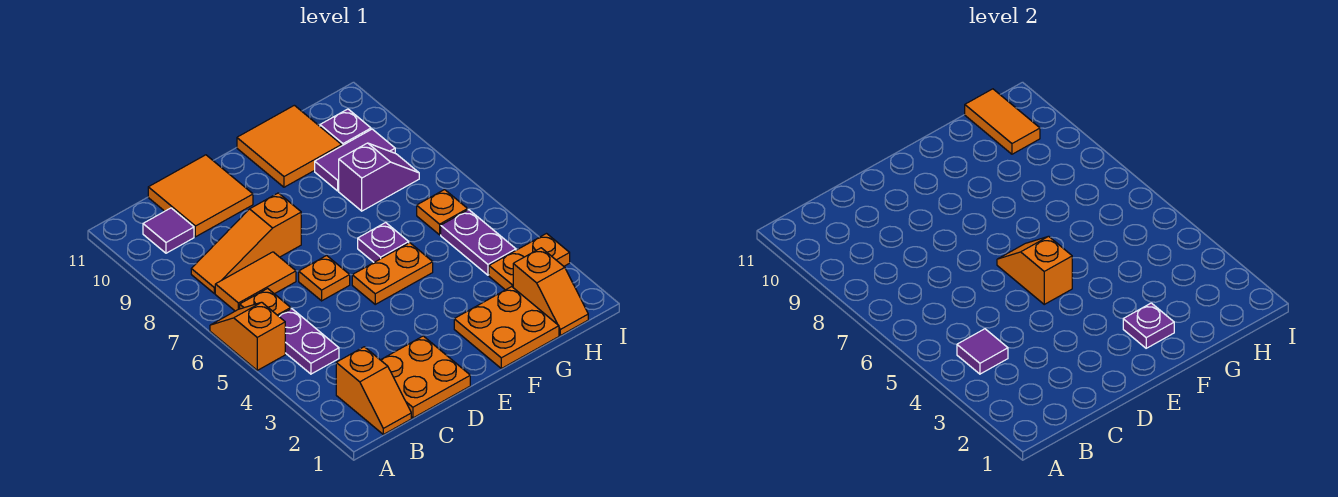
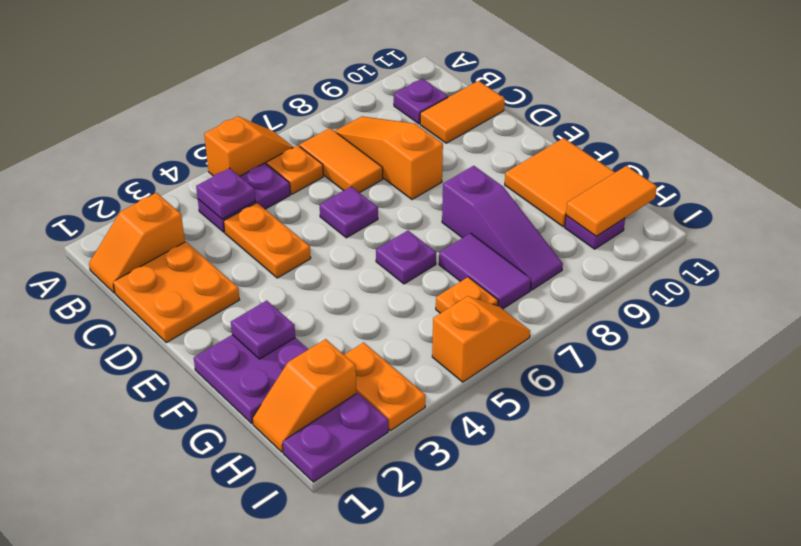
purple tile B4 level 2 -> purple plate B4 level 2
purple tile B10 level 1 -> purple plate B10 level 1
orange tile C10:D11 level 1 -> orange tile C10:C11 level 1
orange plate D6 level 1 -> purple plate D6 level 1
orange plate E5:F5 level 1 -> orange plate C4:D4 level 1
orange slope E5:E6 level 2 top 5 -> orange slope I5:I6 level 1 top 5
orange plate F1:G2 level 1 -> purple plate F1:G2 level 1
purple slope G8:H8 level 1 top G -> purple slope F8:H8 level 1 top F
purple tile G9:H9 level 1 -> purple tile G7:H7 level 1
purple plate H4:H5 level 1 -> purple plate I1:I2 level 1

